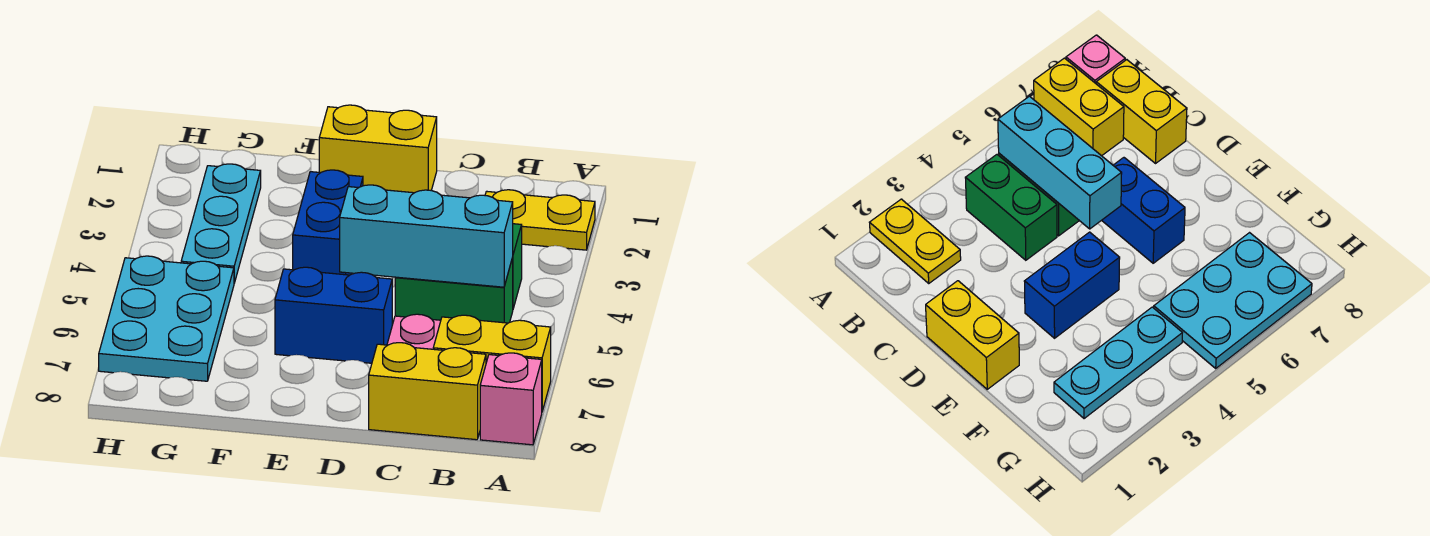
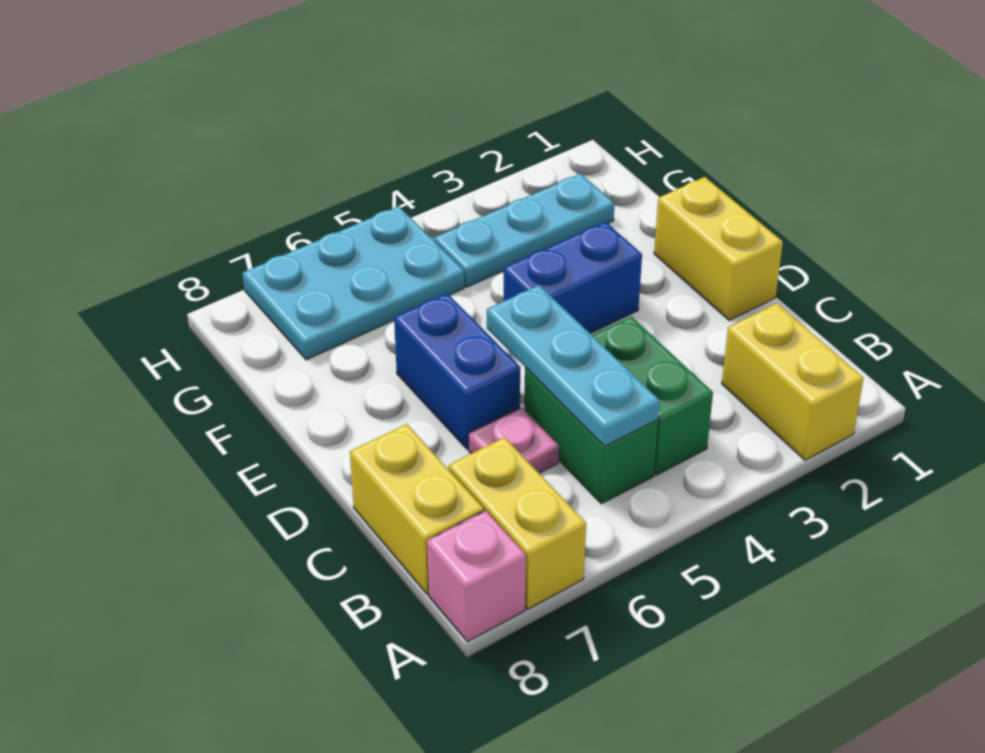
yellow plate A2:B2 level 1 -> yellow brick A2:B2 level 1
cyan brick B5:D5 level 2 -> cyan plate B5:D5 level 2

